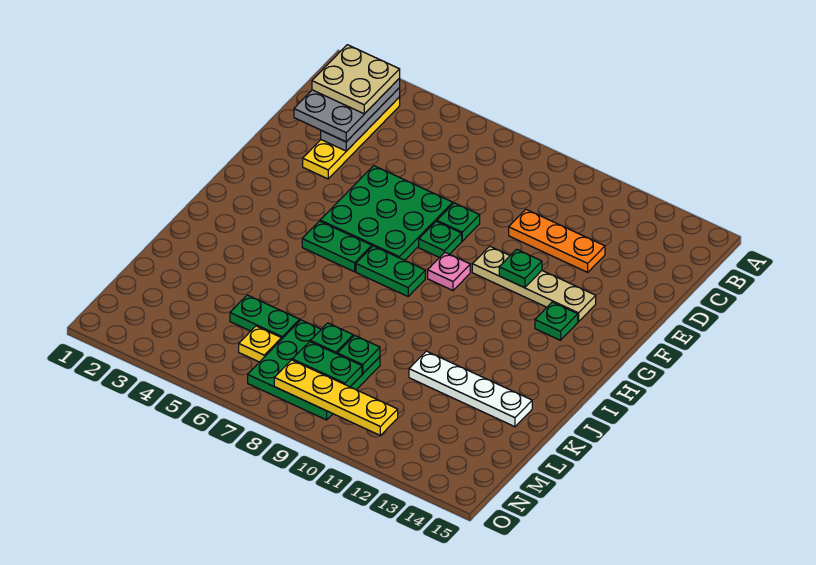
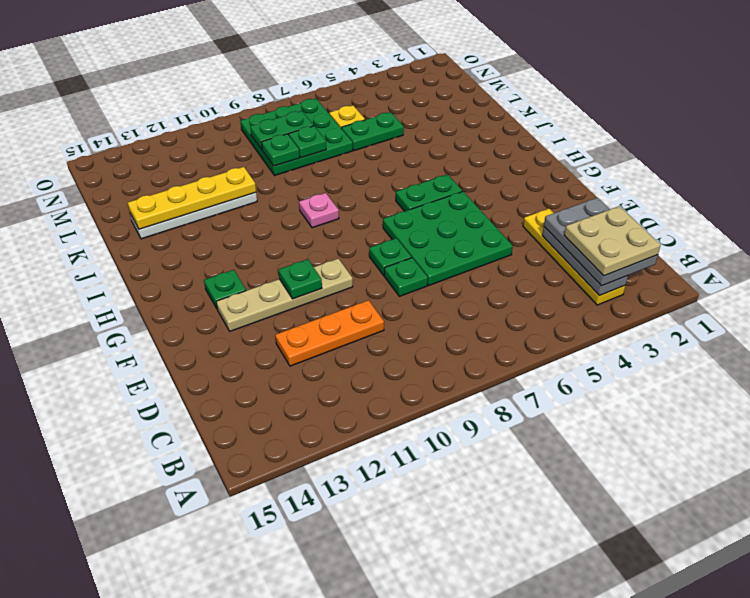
pink plate G9 level 1 -> pink plate I9 level 1
green plate H7:H8 level 1 -> none
yellow plate N8:N11 level 2 -> yellow plate K11:K14 level 2

